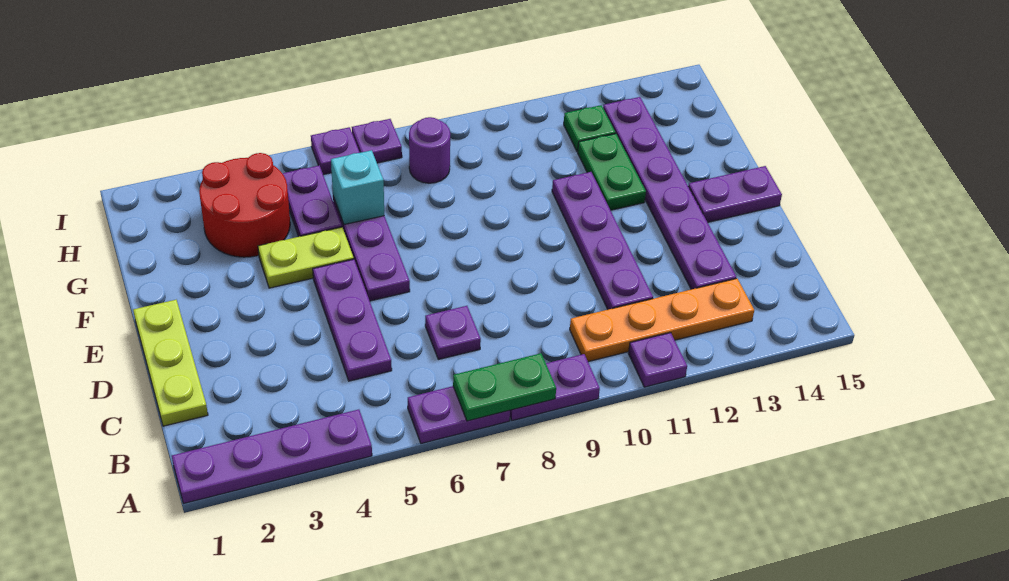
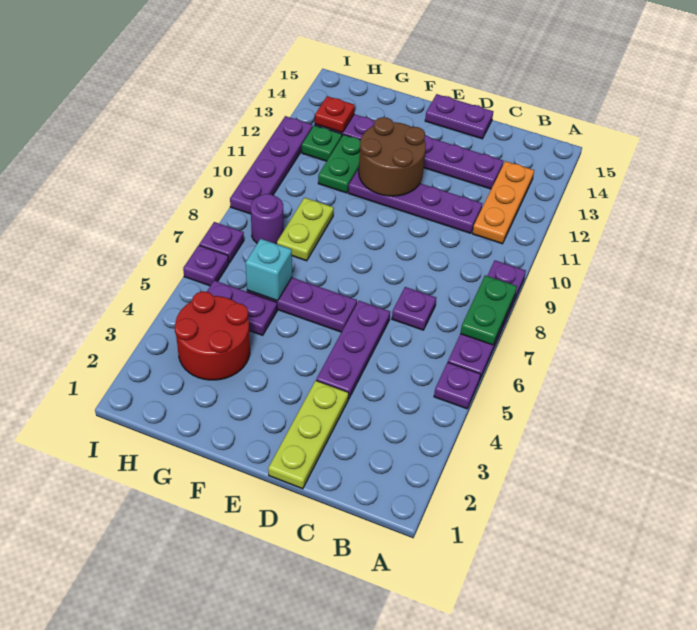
purple plate A1:A4 level 1 -> purple plate I9:I12 level 1
purple plate A11 level 1 -> purple plate A5 level 1
orange plate B10:B13 level 1 -> orange plate B11:B13 level 1
lime plate C1:E1 level 1 -> lime plate D1:D3 level 1
purple plate C5:E5 level 1 -> purple plate D4:D6 level 1
none -> brown round brick E11:F12 level 2
purple plate E14:E15 level 1 -> purple plate D15:E15 level 1
lime plate F4:F5 level 1 -> lime plate G8:G9 level 1
green plate F12:G12 level 1 -> green plate G11:G12 level 1
none -> red plate H13 level 2

